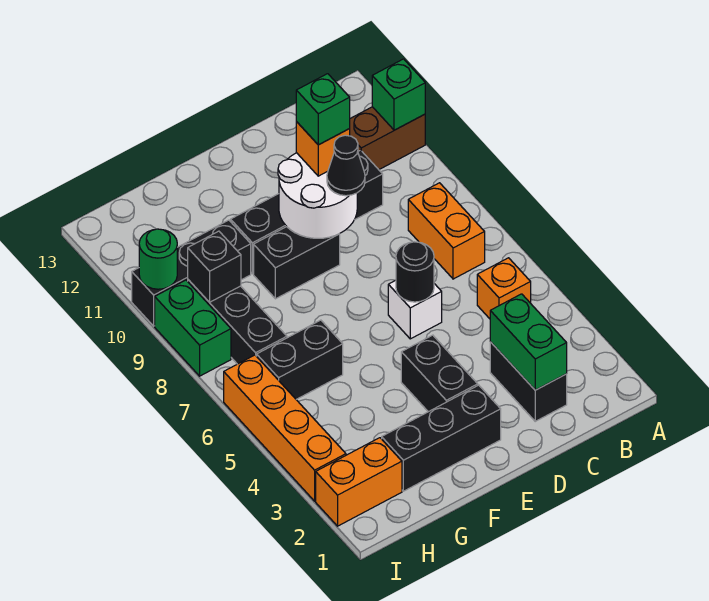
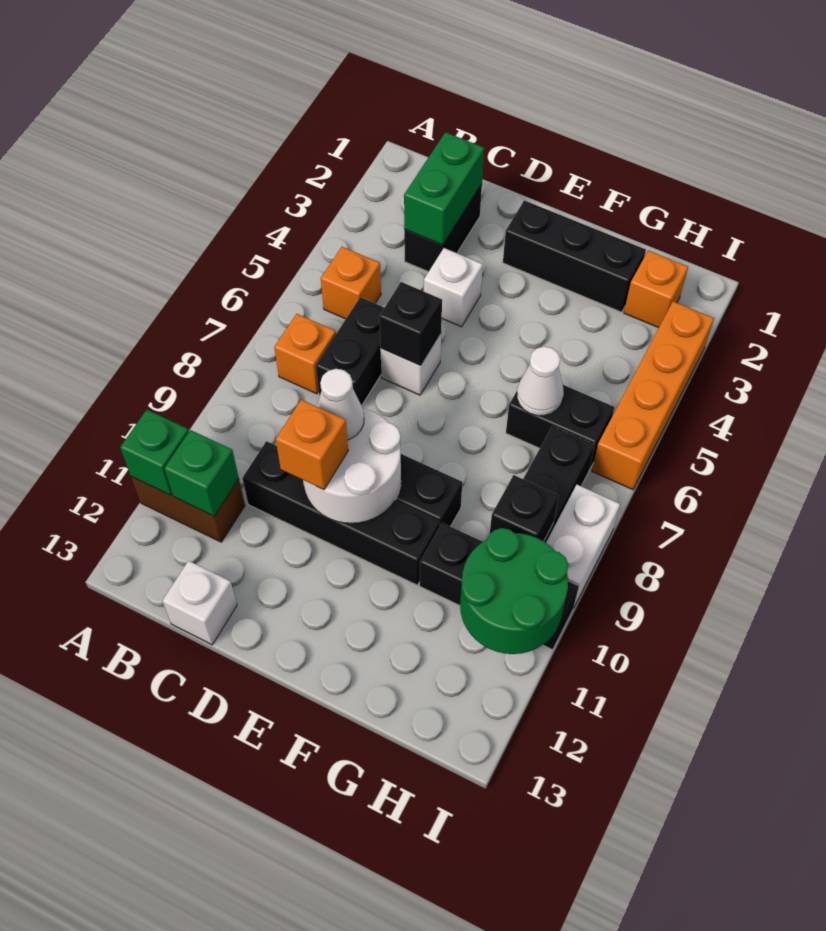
orange brick B7:B8 level 1 -> orange brick B7 level 1
none -> white brick C13 level 1
none -> white brick D4 level 1
black round brick D6 level 2 -> black brick D6 level 2
black cone D9 level 3 -> white cone D9 level 3
green brick D10 level 4 -> green brick B11 level 2
black brick E3:E4 level 1 -> black brick C6:C7 level 1
none -> white cone G6 level 2
orange brick H2:I2 level 1 -> orange brick H2 level 1
green brick I8:I9 level 1 -> white brick I8:I9 level 1
green round brick I10 level 2 -> green round brick H10:I11 level 2

